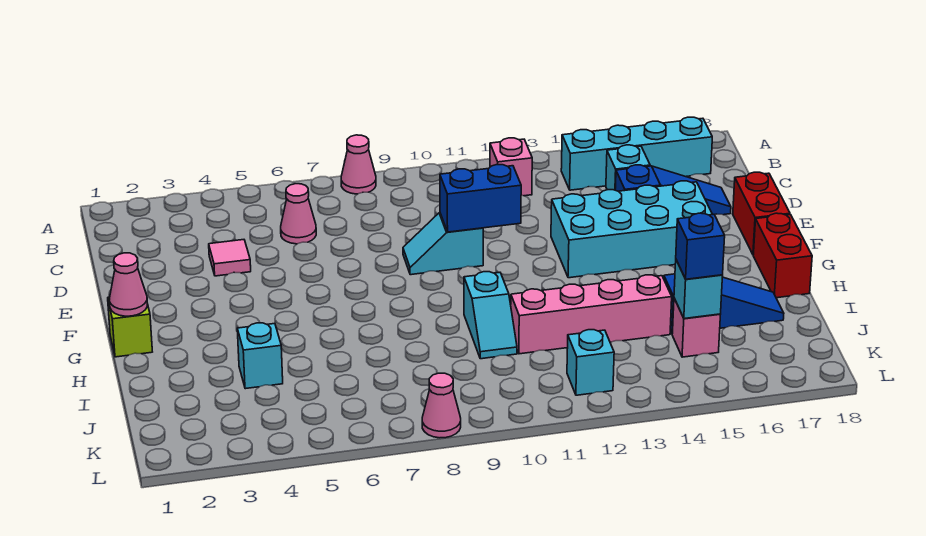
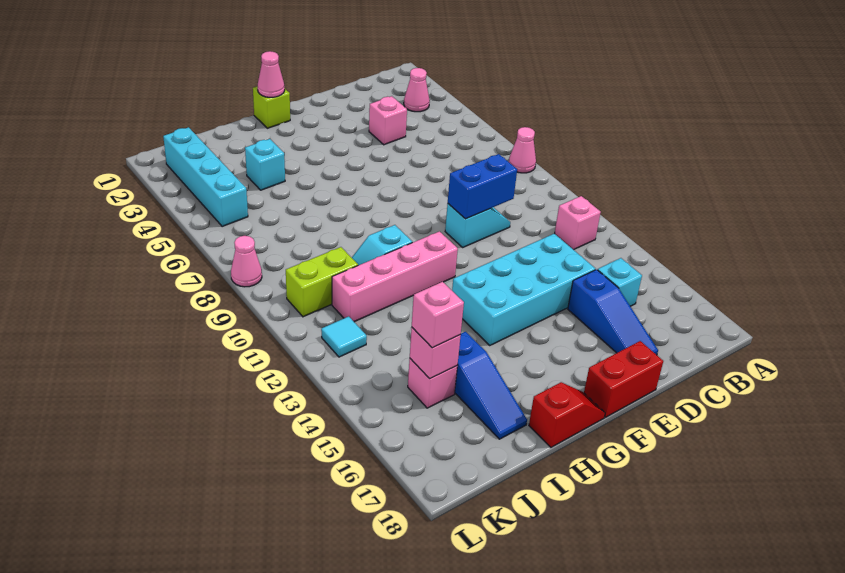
cyan brick B14:B17 level 1 -> cyan brick K2:K5 level 1
pink cone C6 level 1 -> pink cone B3 level 1
pink tile D4 level 1 -> pink brick D4 level 1
cyan slope E9:E10 level 1 top 10 -> cyan slope D10:E10 level 1 top E
blue brick E10:E11 level 2 -> blue brick D10:E10 level 2
cyan brick E13:F16 level 1 -> cyan brick D13:G14 level 1
red brick G18:H18 level 1 -> red slope G18:H18 level 1 top H
pink brick I11:I14 level 1 -> pink brick G11:J11 level 1
none -> lime brick J10:K10 level 1
cyan brick J15 level 2 -> pink brick J15 level 2
blue brick J15 level 3 -> pink brick J15 level 3
cyan brick K12 level 1 -> cyan tile K12 level 1

